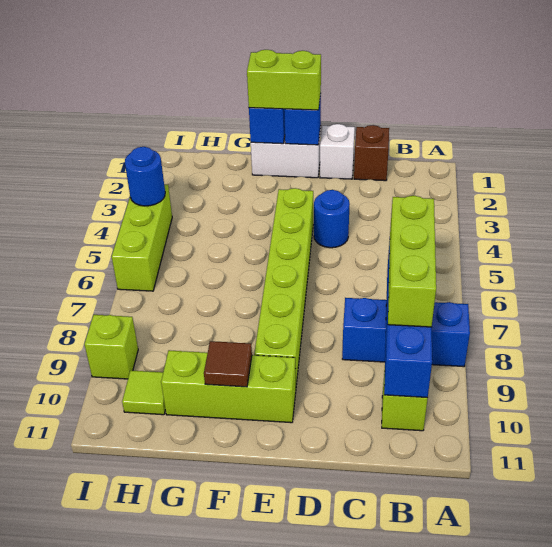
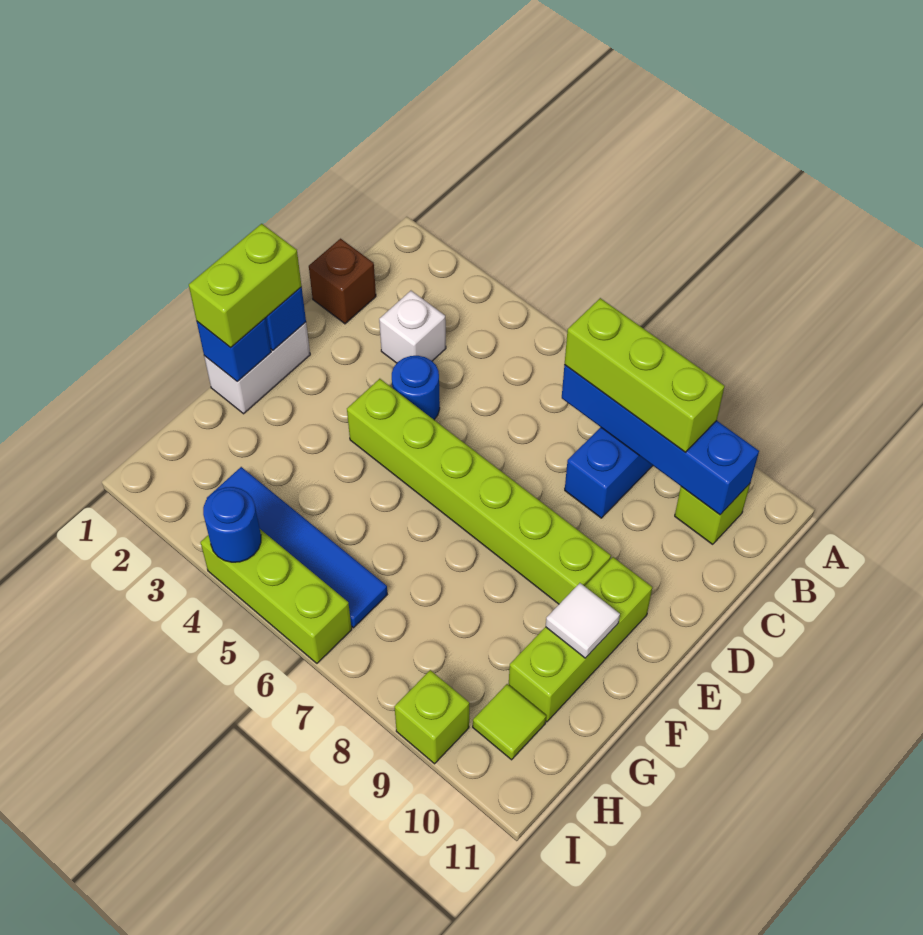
white brick D1 level 1 -> white brick C3 level 1
brown tile F10 level 2 -> white tile F10 level 2
none -> blue tile H3:H6 level 1

